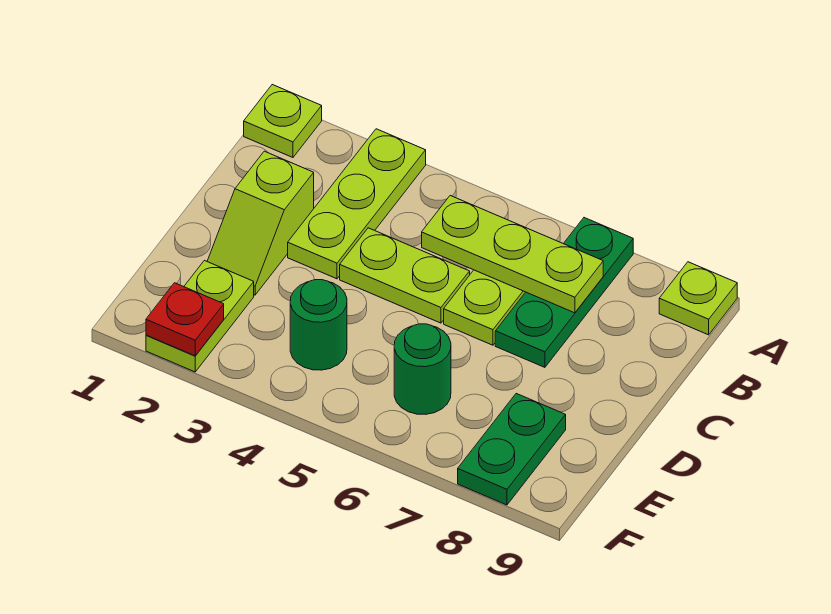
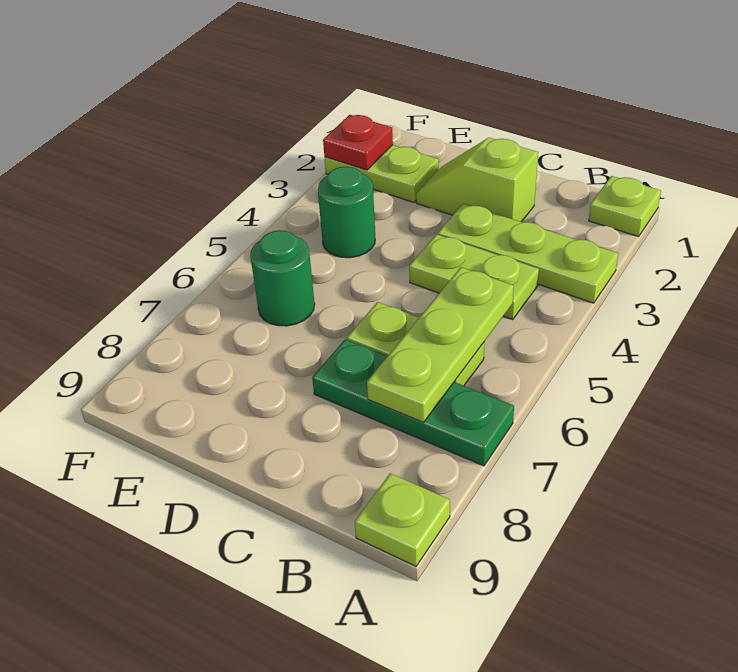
lime plate C4:C5 level 1 -> lime plate B4:C4 level 1
green plate E8:F8 level 1 -> none

